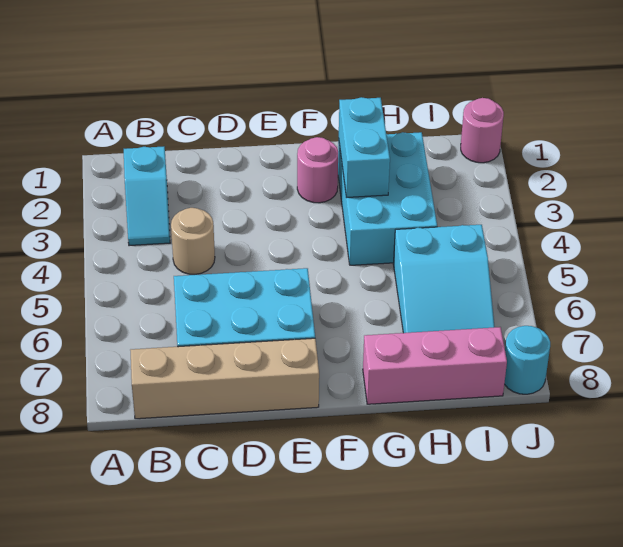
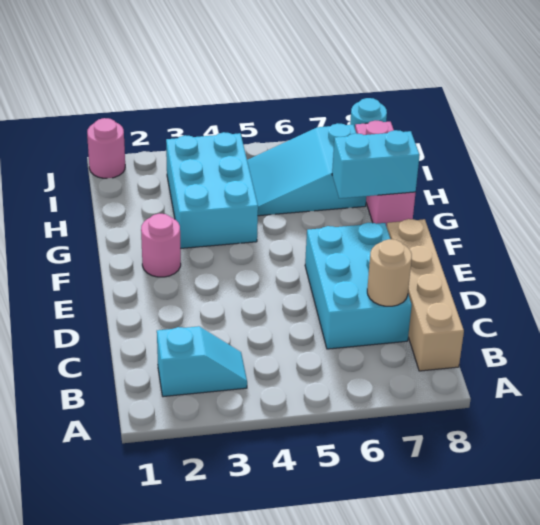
tan round brick C4 level 1 -> tan round brick C7 level 2
cyan brick G2:H4 level 1 -> cyan brick G3:I4 level 1
cyan brick G2:G3 level 2 -> cyan brick G7:G8 level 2
cyan slope H5:I7 level 1 top 5 -> cyan slope H5:I7 level 1 top 7

